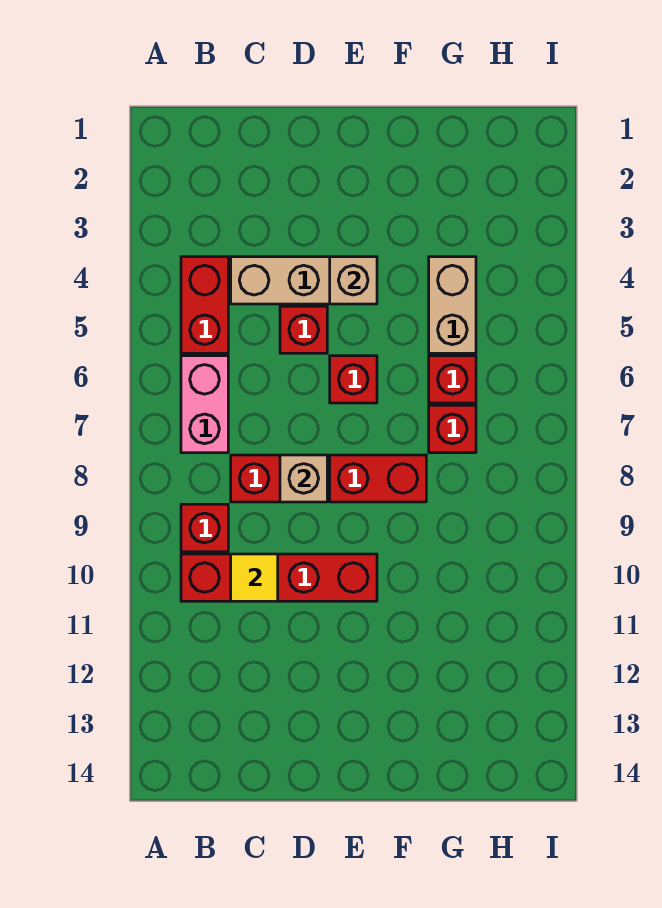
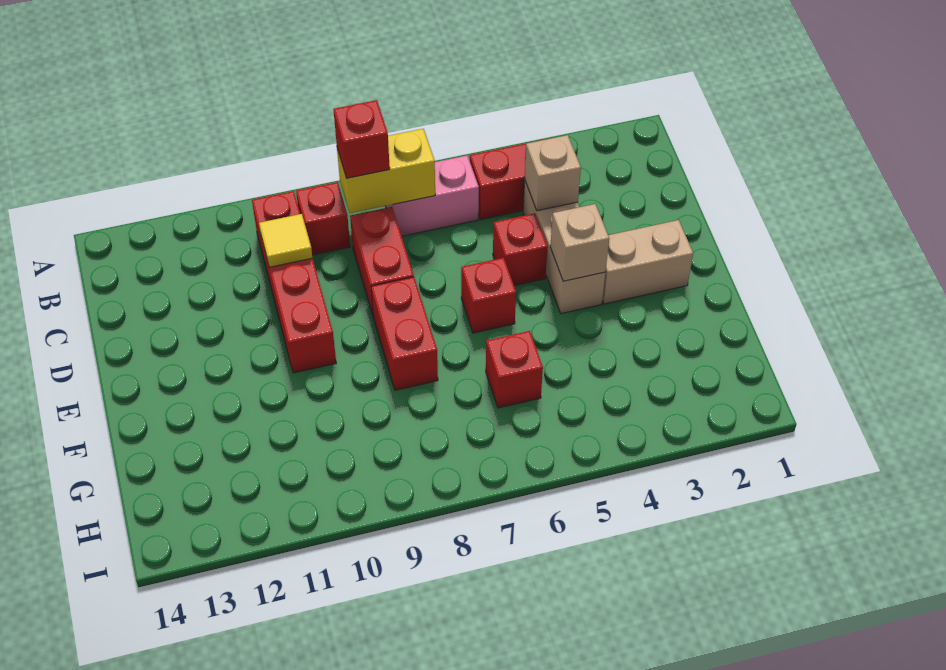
none -> yellow brick B7:B8 level 2
tan brick D8 level 2 -> tan brick C4 level 2
tan brick G4:G5 level 1 -> tan brick E2:E3 level 1
red brick G7 level 1 -> red brick B8 level 3

